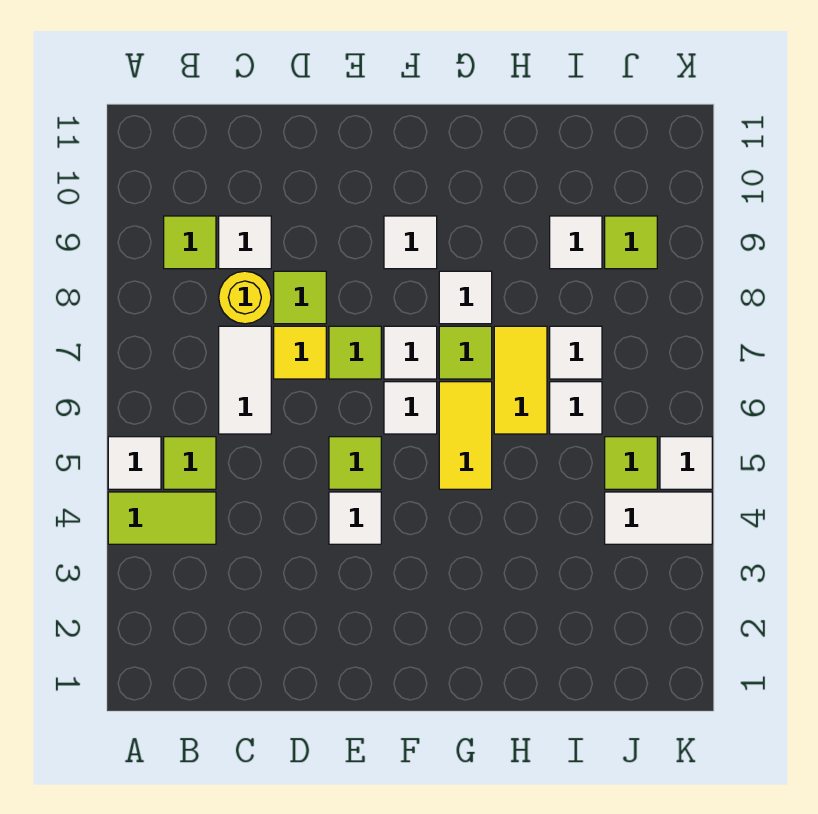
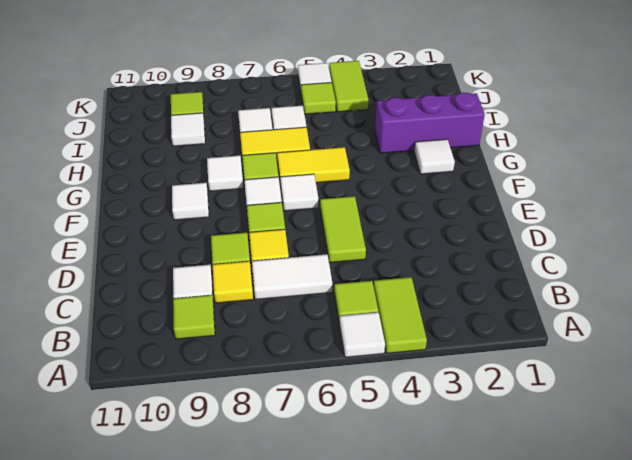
yellow round brick C8 level 1 -> yellow tile C8 level 1
white tile E4 level 1 -> white tile G2 level 1
lime tile E5 level 1 -> lime tile D5:E5 level 1
none -> purple brick H1:H3 level 1
white tile J4:K4 level 1 -> lime tile J4:K4 level 1

